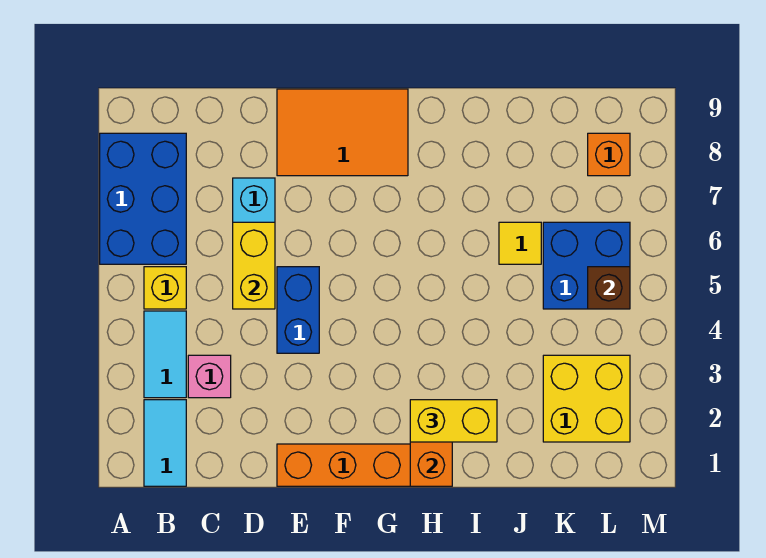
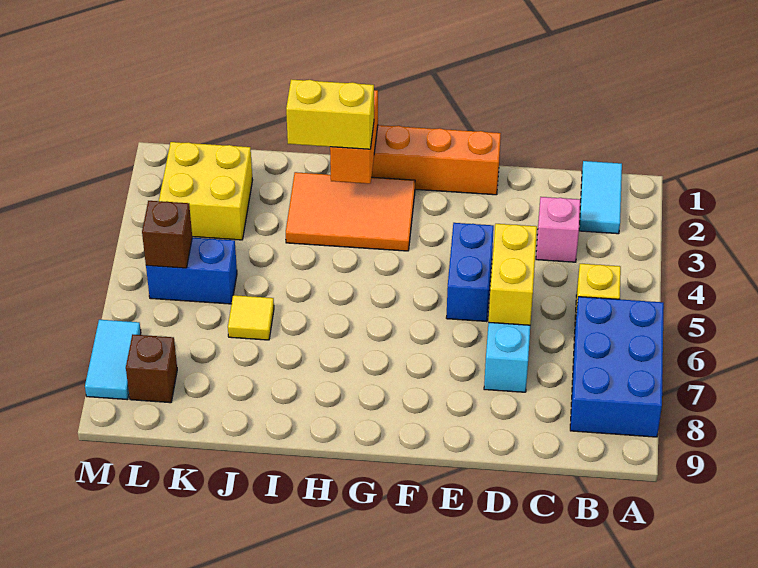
cyan tile B3:B4 level 1 -> cyan tile M7:M8 level 1
orange tile E8:G9 level 1 -> orange tile G2:I3 level 1
blue brick K5:L6 level 1 -> blue brick K5:L5 level 1
orange brick L8 level 1 -> brown brick L8 level 1

